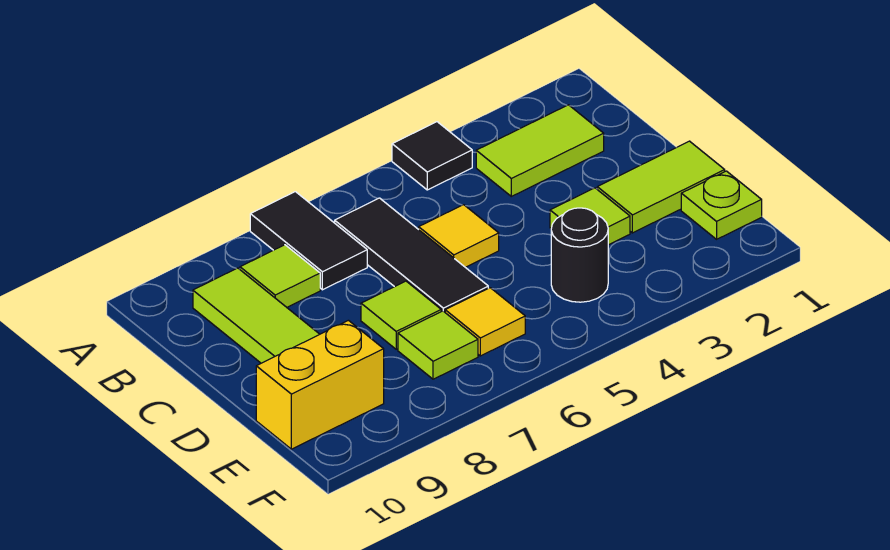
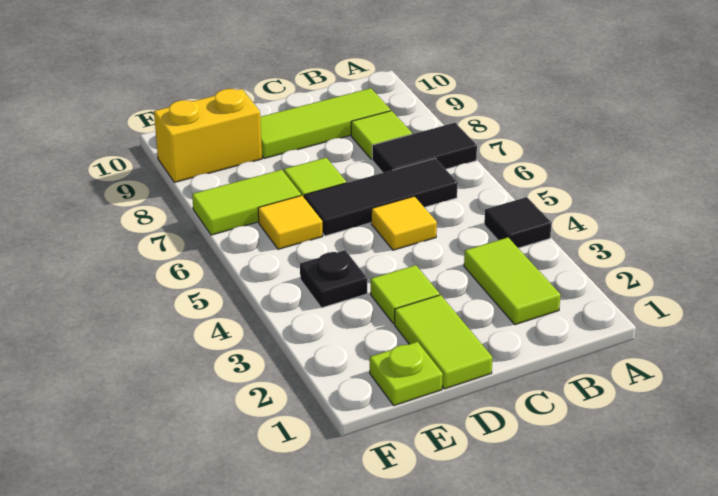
black round brick E4 level 1 -> black plate E4 level 1
lime tile E7 level 1 -> lime tile E7:F7 level 1
yellow brick E9:E10 level 1 -> yellow brick E9:F9 level 1

